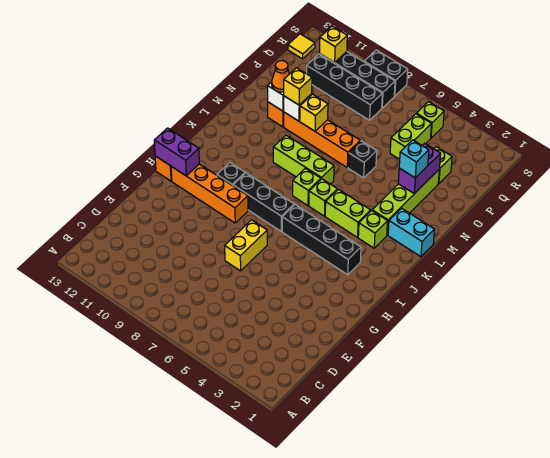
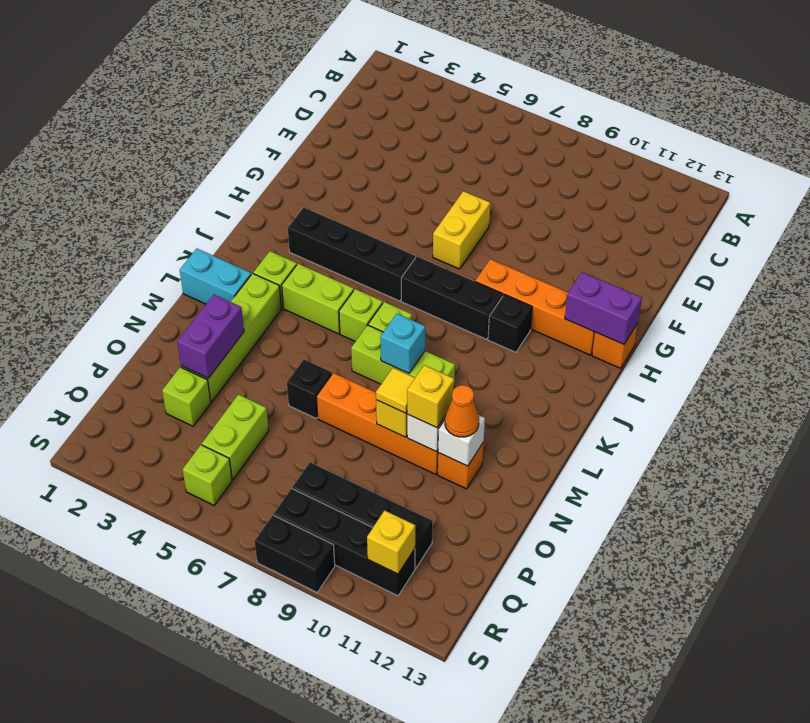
cyan brick N3 level 3 -> cyan brick L8 level 2
yellow tile R13 level 1 -> yellow tile N9 level 3

